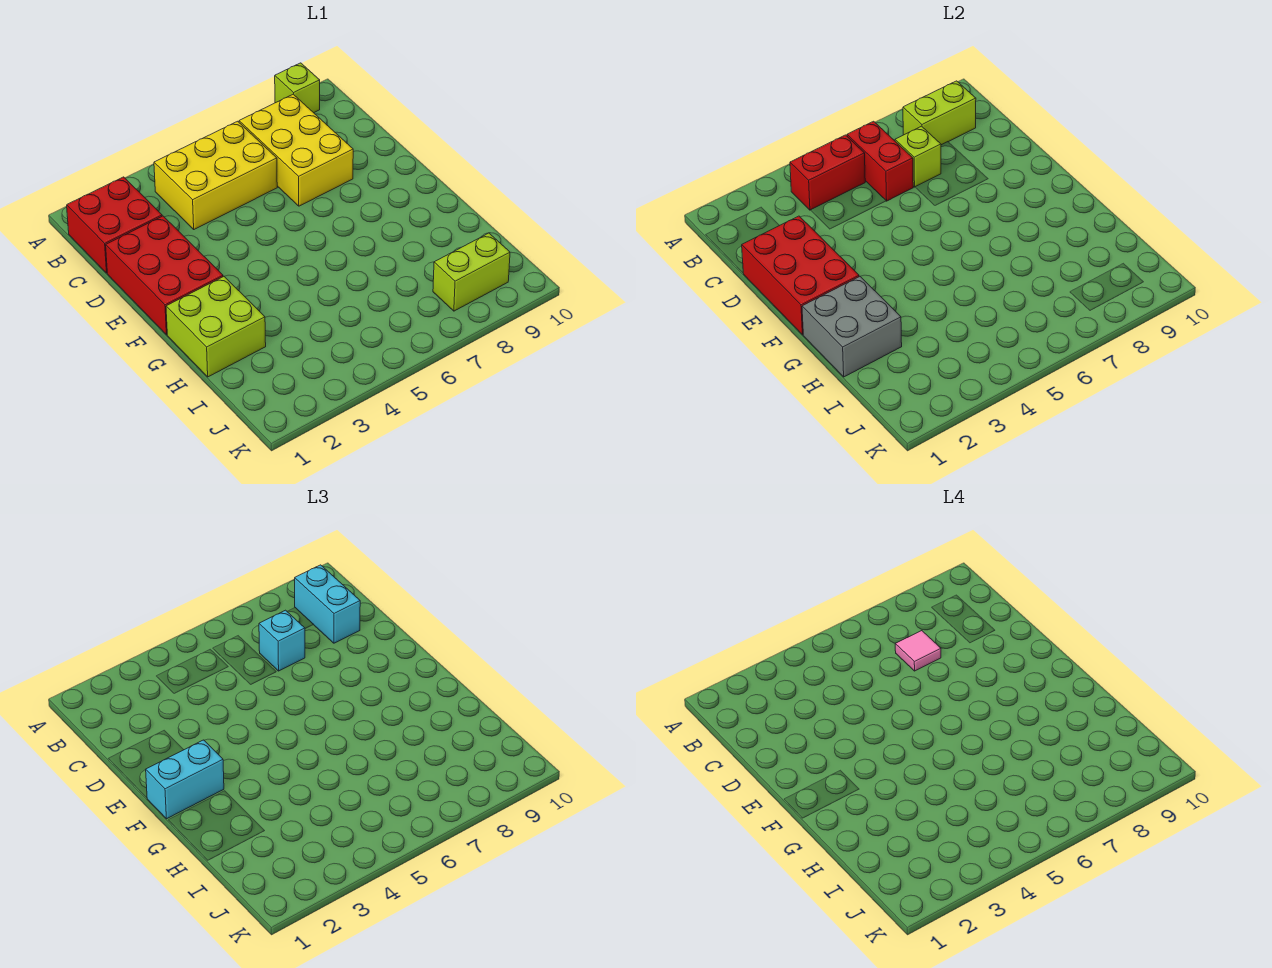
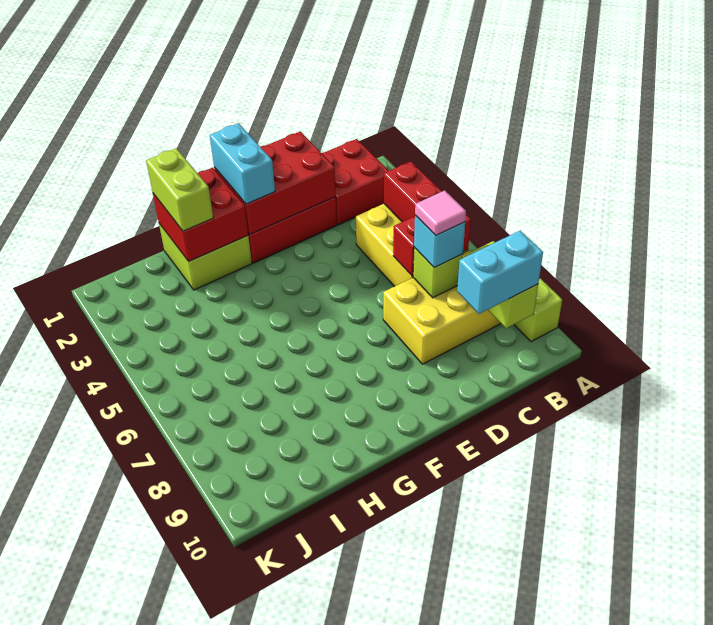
grey brick G1:H2 level 2 -> red brick G1:H2 level 2
lime brick J8:J9 level 1 -> lime brick H1:H2 level 3

